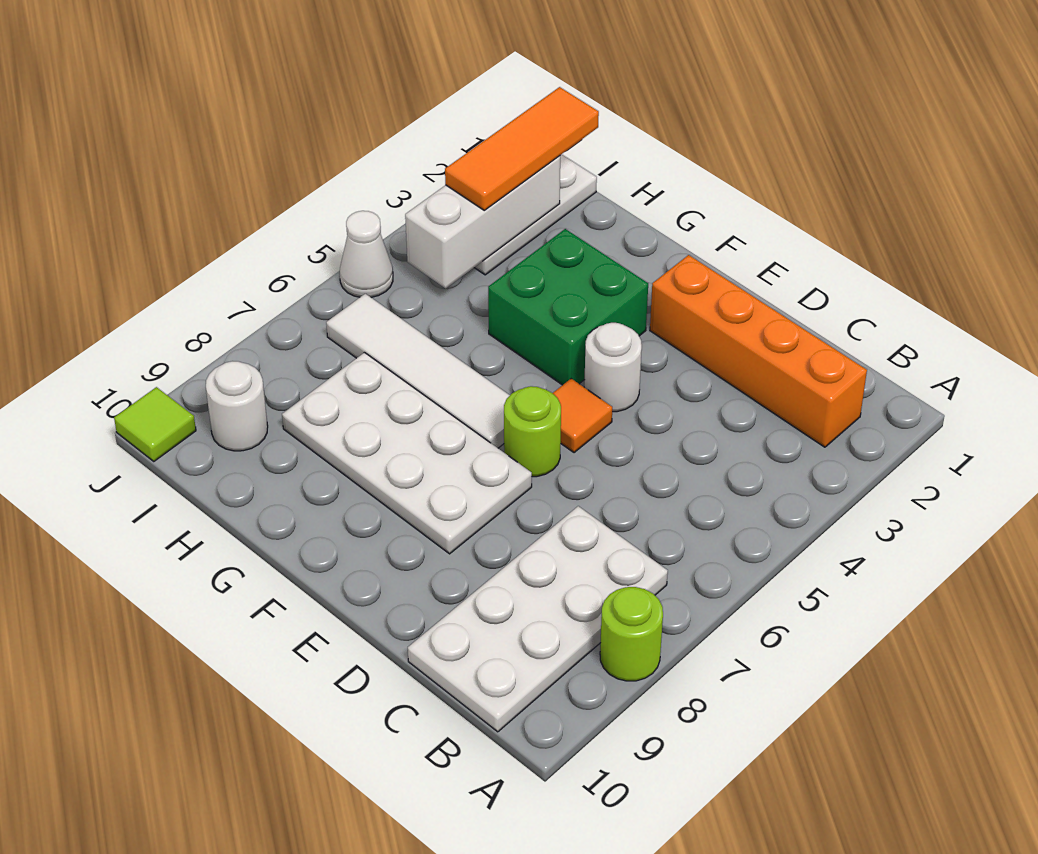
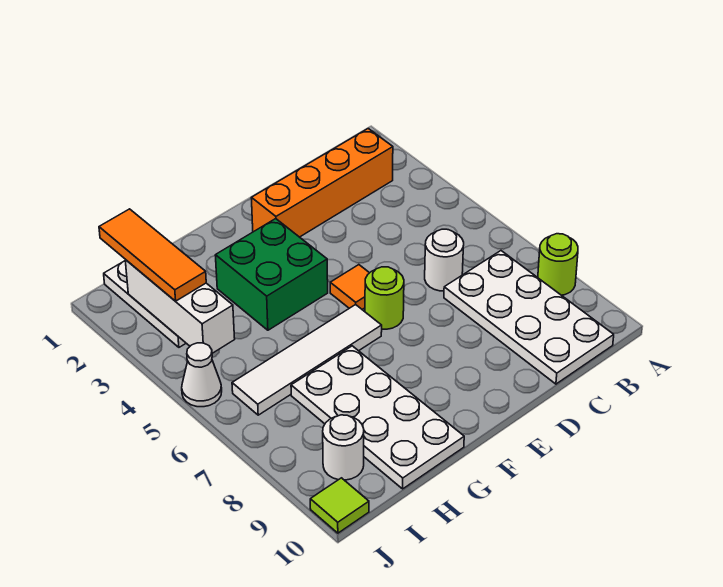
white round brick E4 level 1 -> white round brick C6 level 1
white plate E7:H8 level 1 -> white plate G7:H10 level 1

